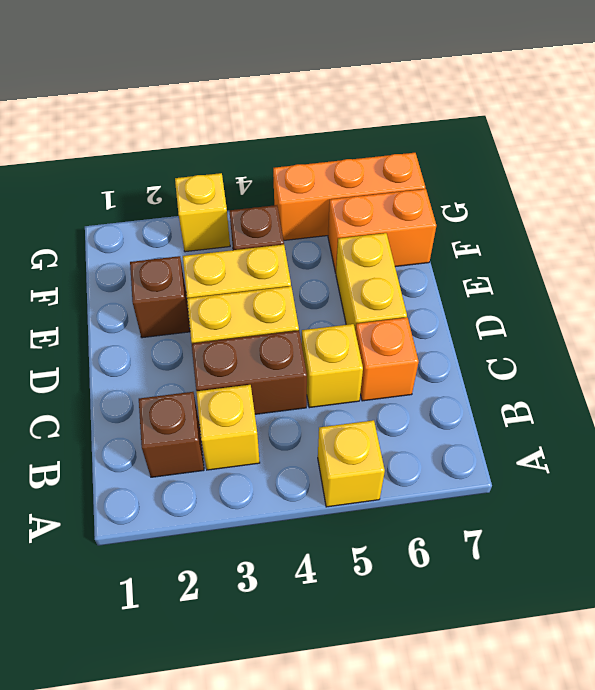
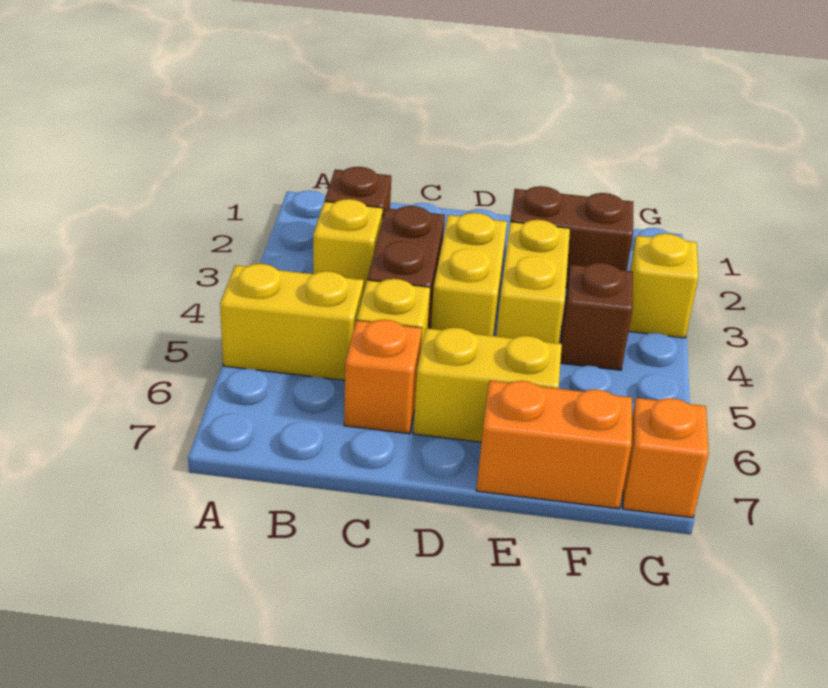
yellow brick A5 level 1 -> yellow brick A5:B5 level 1
brown brick E2 level 1 -> brown brick E2:F2 level 1
orange brick F6:F7 level 1 -> orange brick E7:F7 level 1
orange brick G5:G7 level 1 -> orange brick G7 level 1

